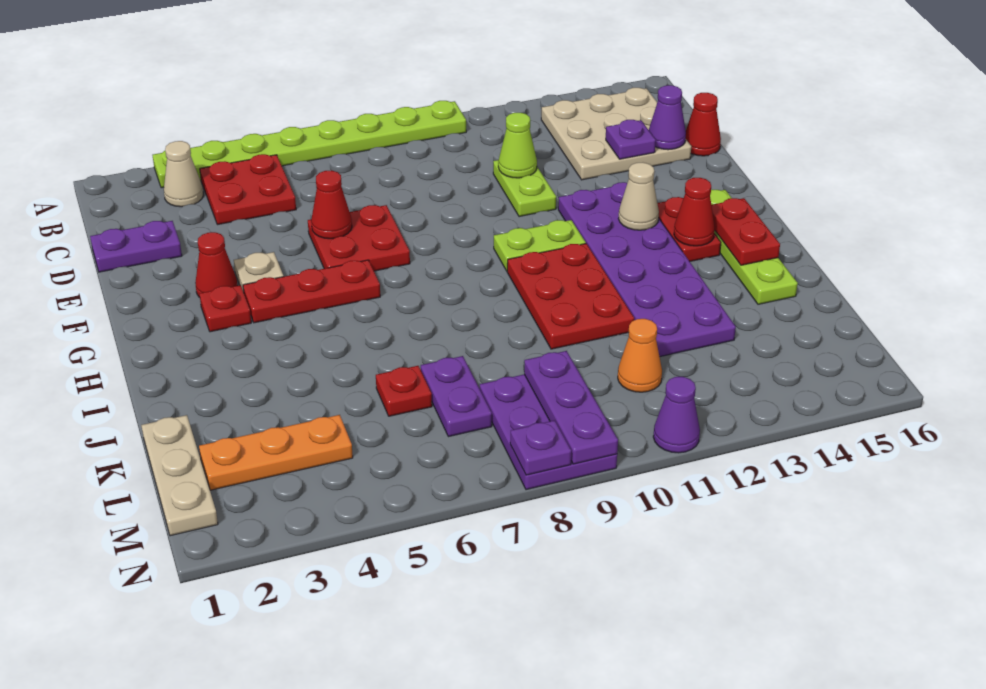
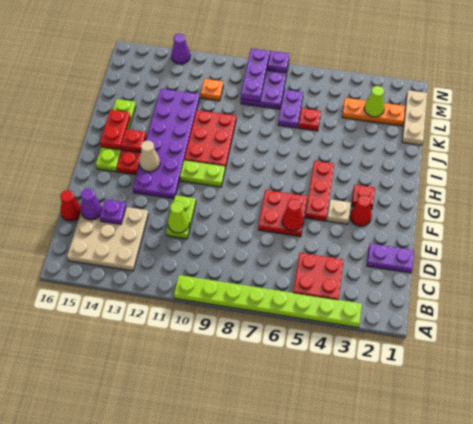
tan cone B3 level 1 -> none
red plate G4:G6 level 1 -> red plate F5:H5 level 1
red cone H14 level 2 -> red plate H14 level 2
none -> lime cone L3 level 2
orange cone L11 level 1 -> orange plate L11 level 1
purple cone N11 level 1 -> purple cone N13 level 1

